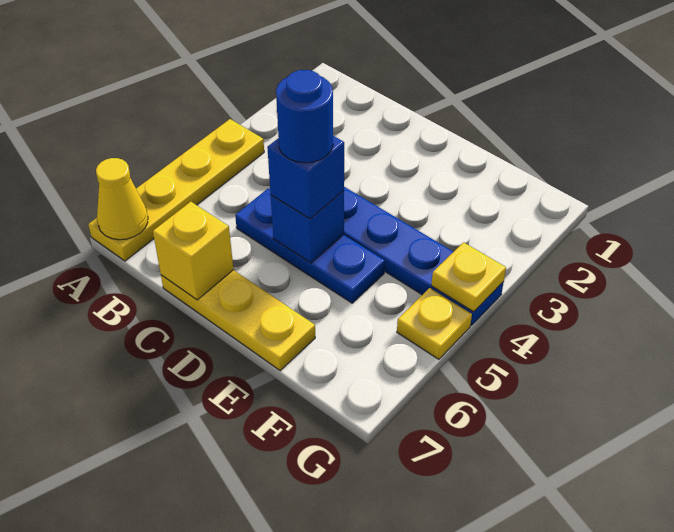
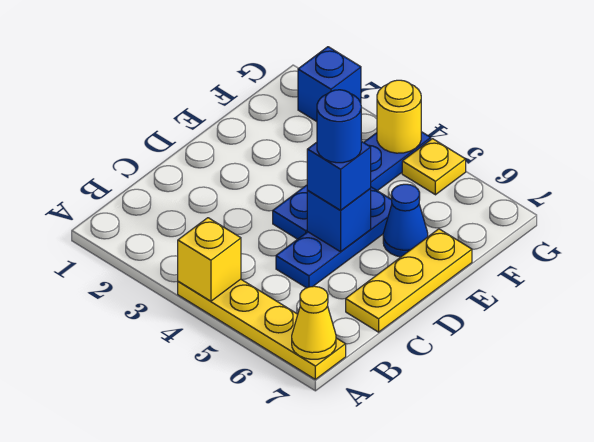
yellow brick C7 level 2 -> yellow brick A4 level 2
none -> blue cone E6 level 1
none -> blue brick G2 level 1
yellow plate G4 level 2 -> yellow round brick G4 level 2

